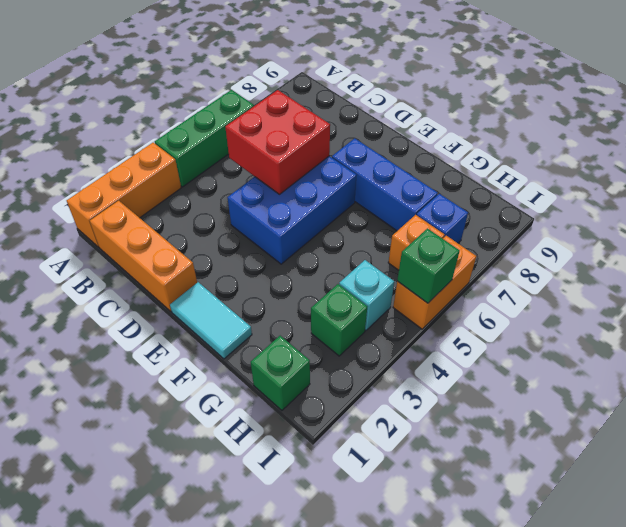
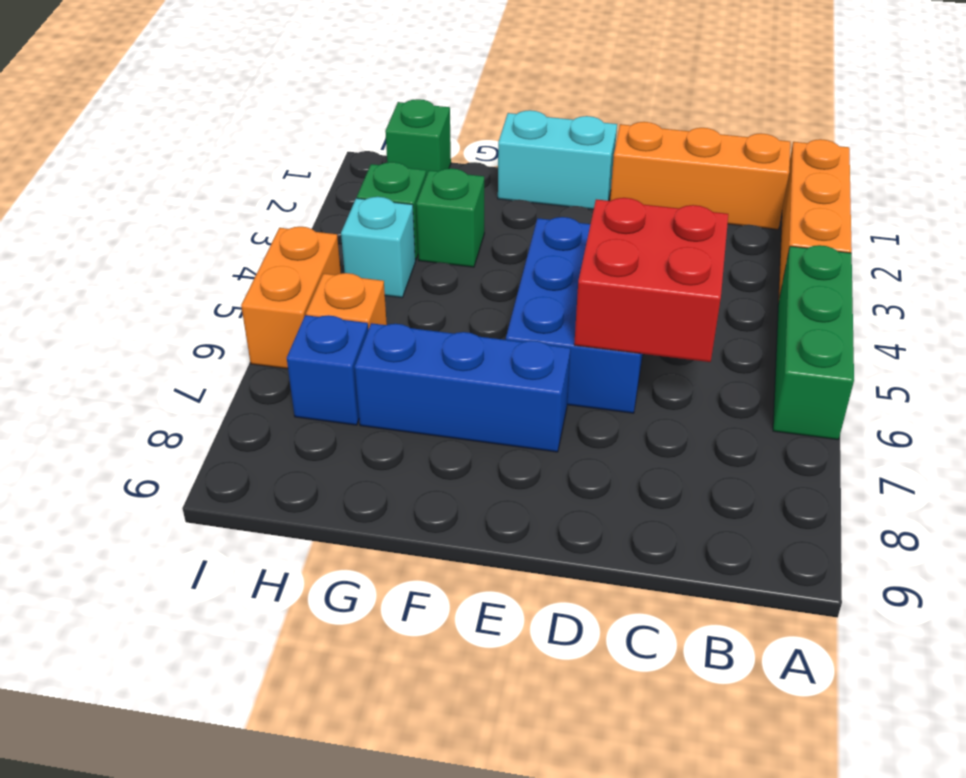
cyan tile E1:F1 level 1 -> cyan brick E1:F1 level 1
green brick I5 level 2 -> green brick G3 level 1

